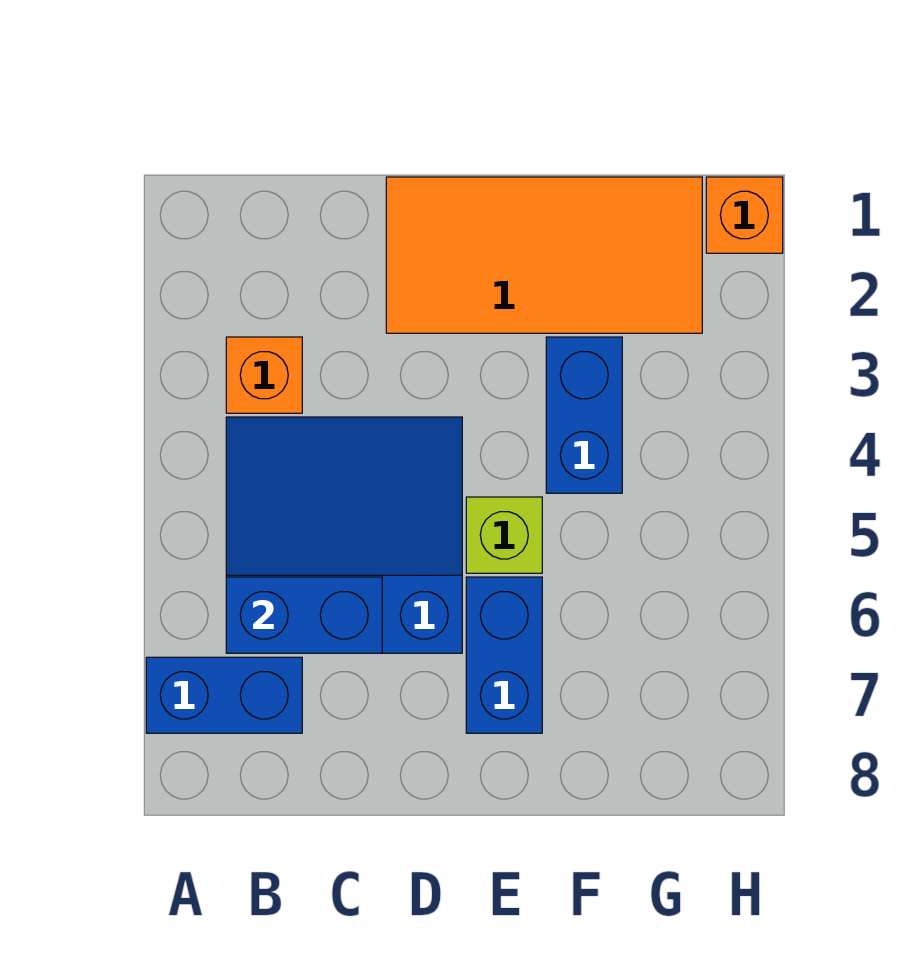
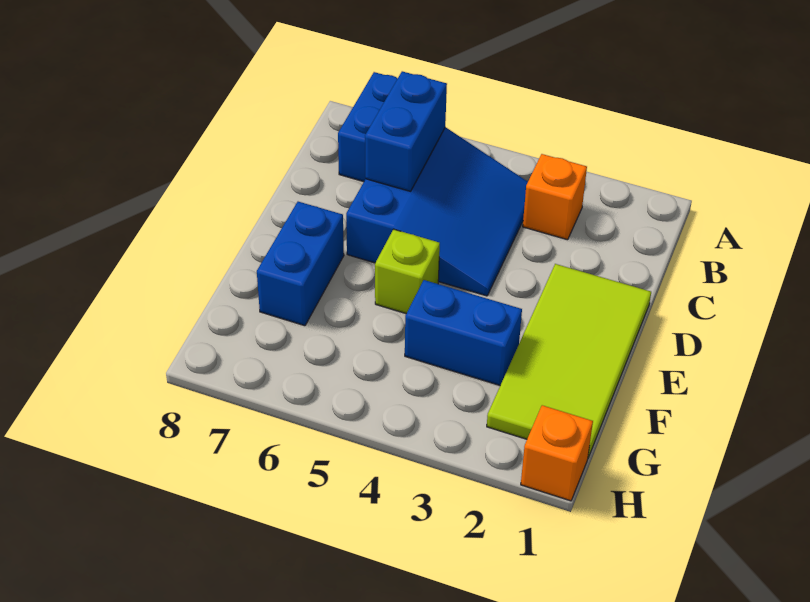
orange tile D1:G2 level 1 -> lime tile D1:G2 level 1
blue brick E6:E7 level 1 -> blue brick E7:F7 level 1

